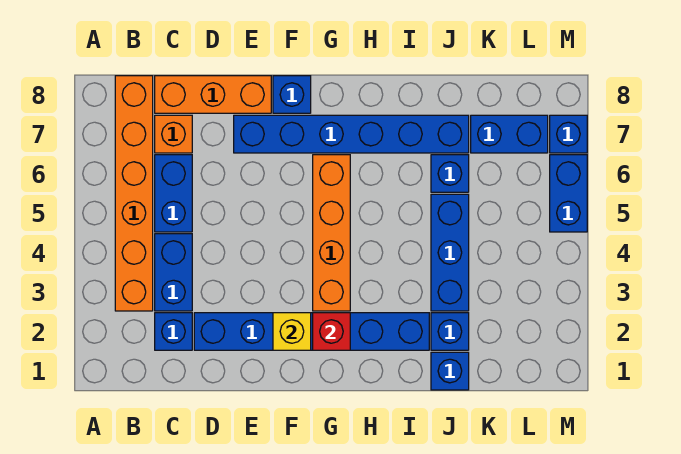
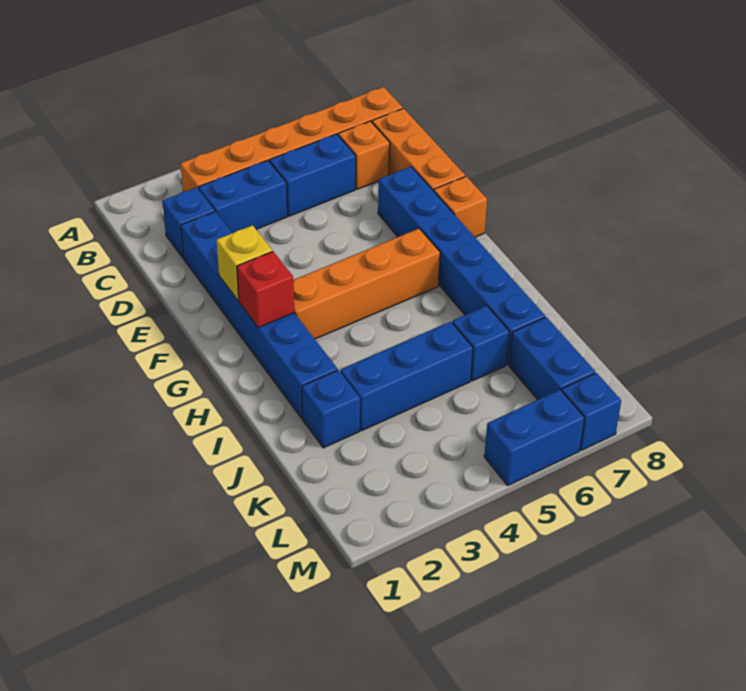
blue brick F8 level 1 -> orange brick F8 level 1
blue brick J1 level 1 -> none

